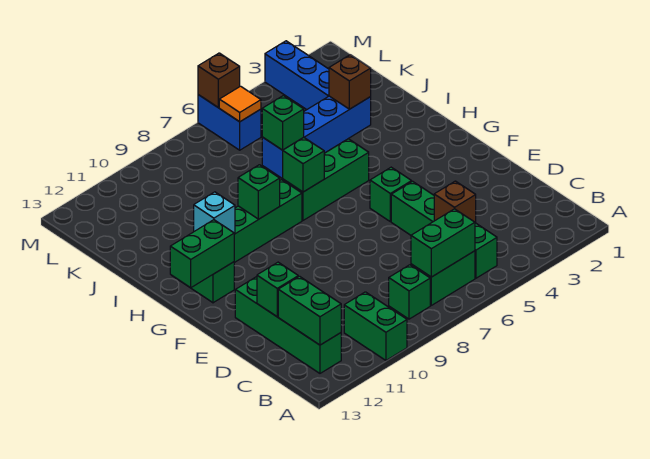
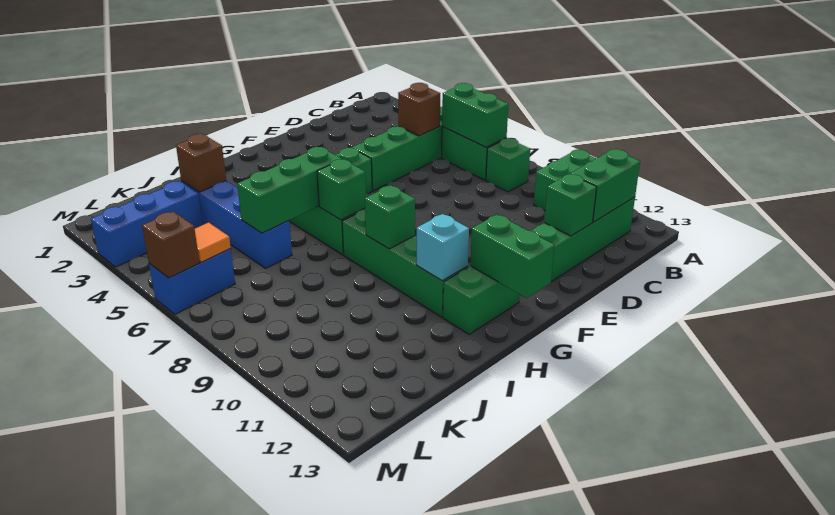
green brick J6 level 2 -> green brick H6:J6 level 2

